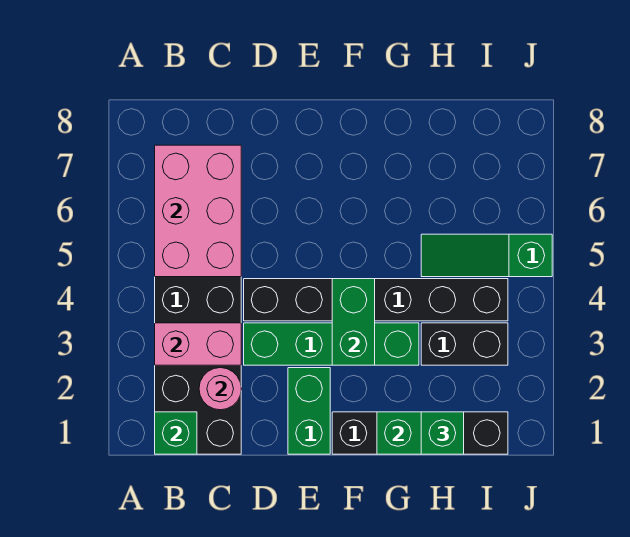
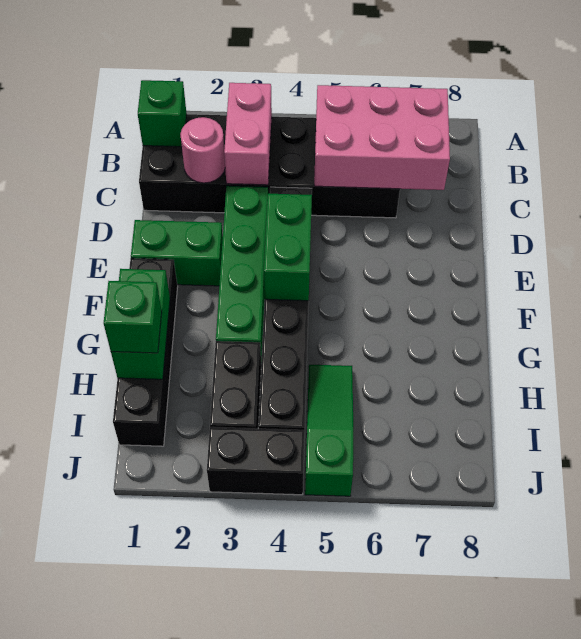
green brick F3:F4 level 2 -> green brick E4:F4 level 2
none -> black brick J3:J4 level 1

